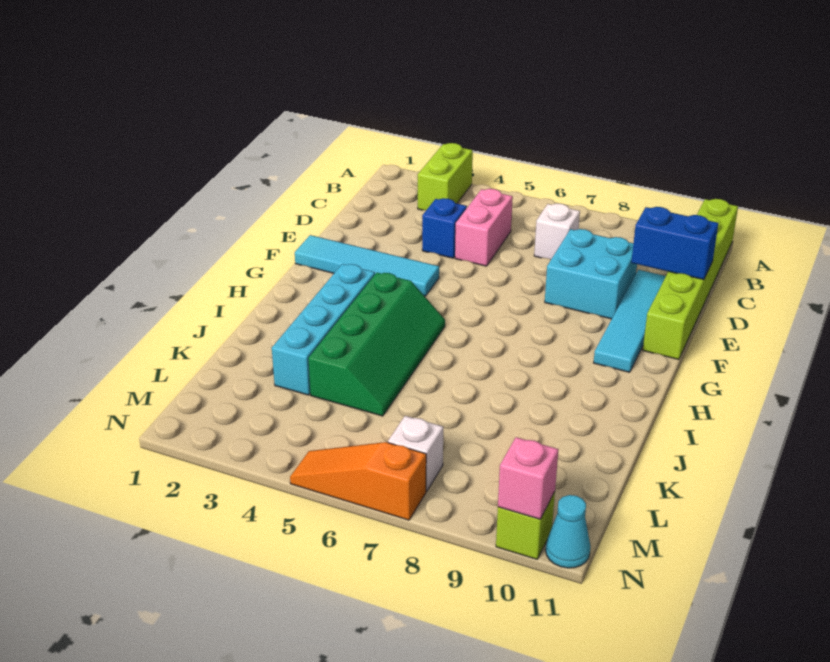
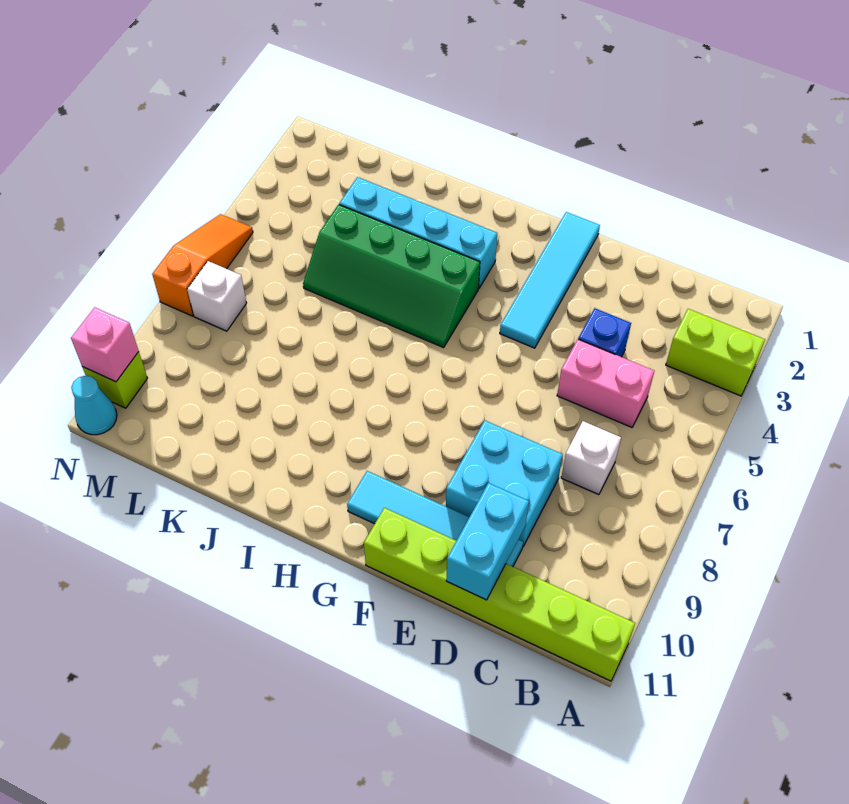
blue brick D10:D11 level 2 -> cyan brick D10:D11 level 2

